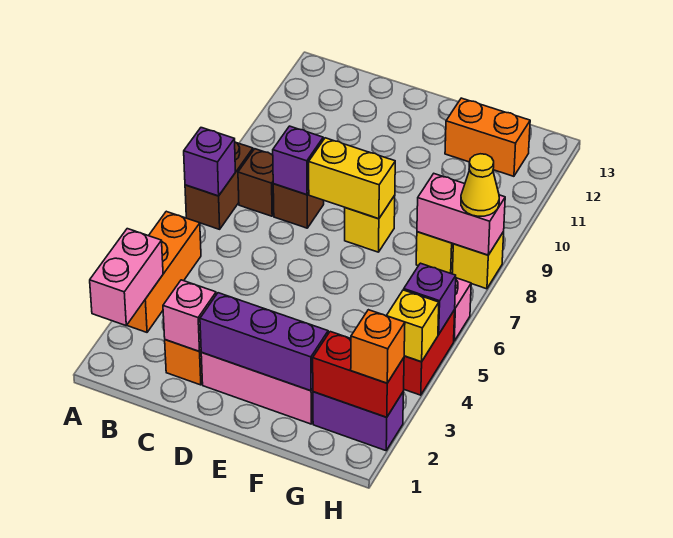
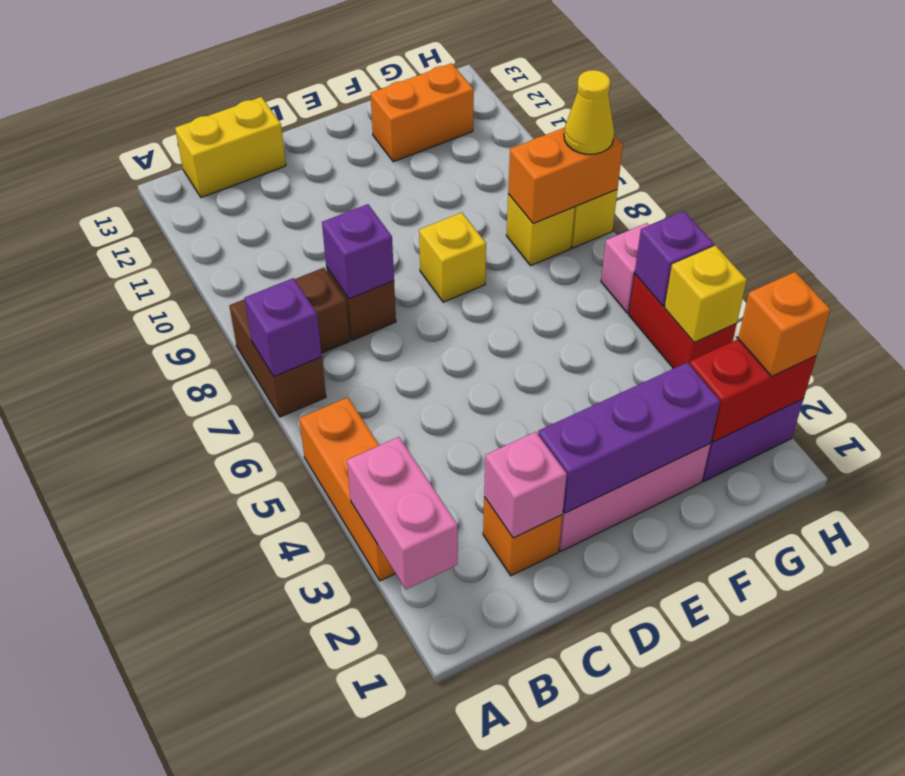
yellow brick D8:E8 level 2 -> yellow brick B13:C13 level 1
pink brick G8:H8 level 2 -> orange brick G8:H8 level 2

